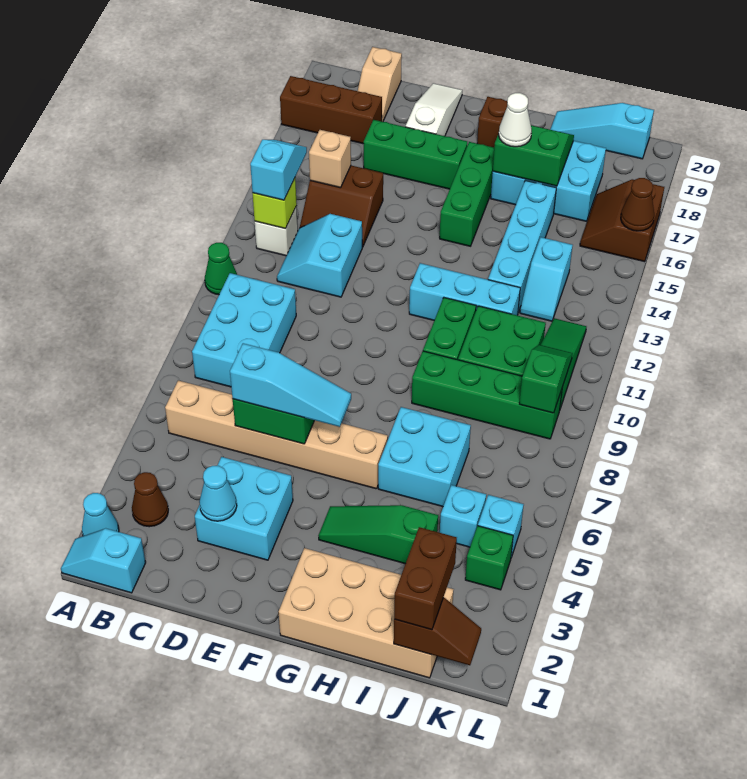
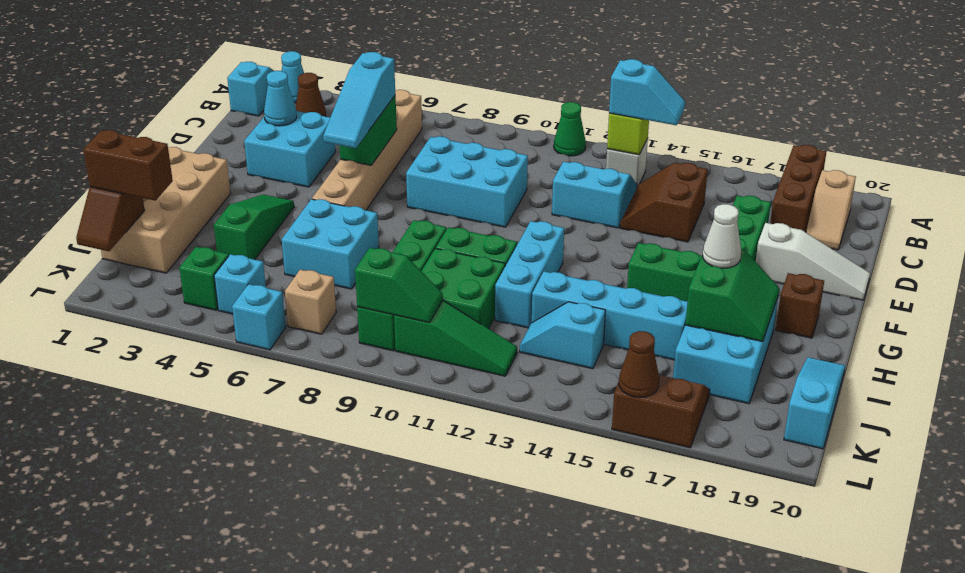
cyan brick B8:C10 level 1 -> cyan brick D8:E10 level 1
tan brick C15 level 2 -> tan brick K7 level 1
tan slope C19:C20 level 1 top 20 -> tan slope B19:C19 level 1 top B
cyan brick J5 level 1 -> cyan brick L6 level 1

